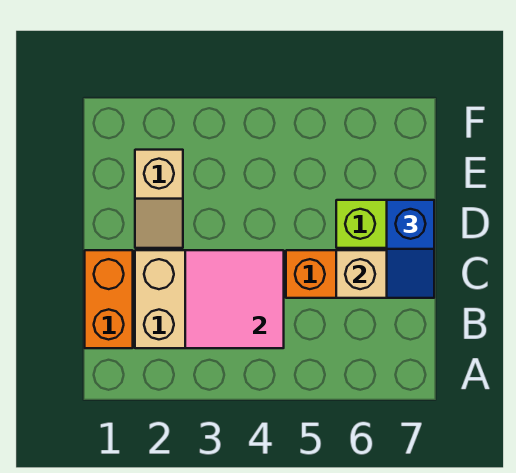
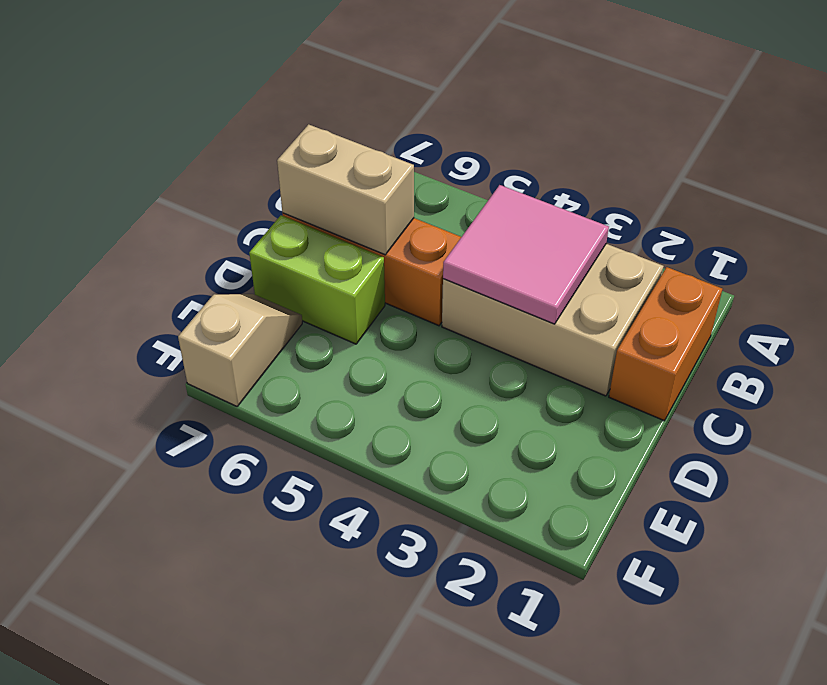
blue slope C7:D7 level 3 top D -> none
tan slope D2:E2 level 1 top E -> tan slope E7:F7 level 1 top F

